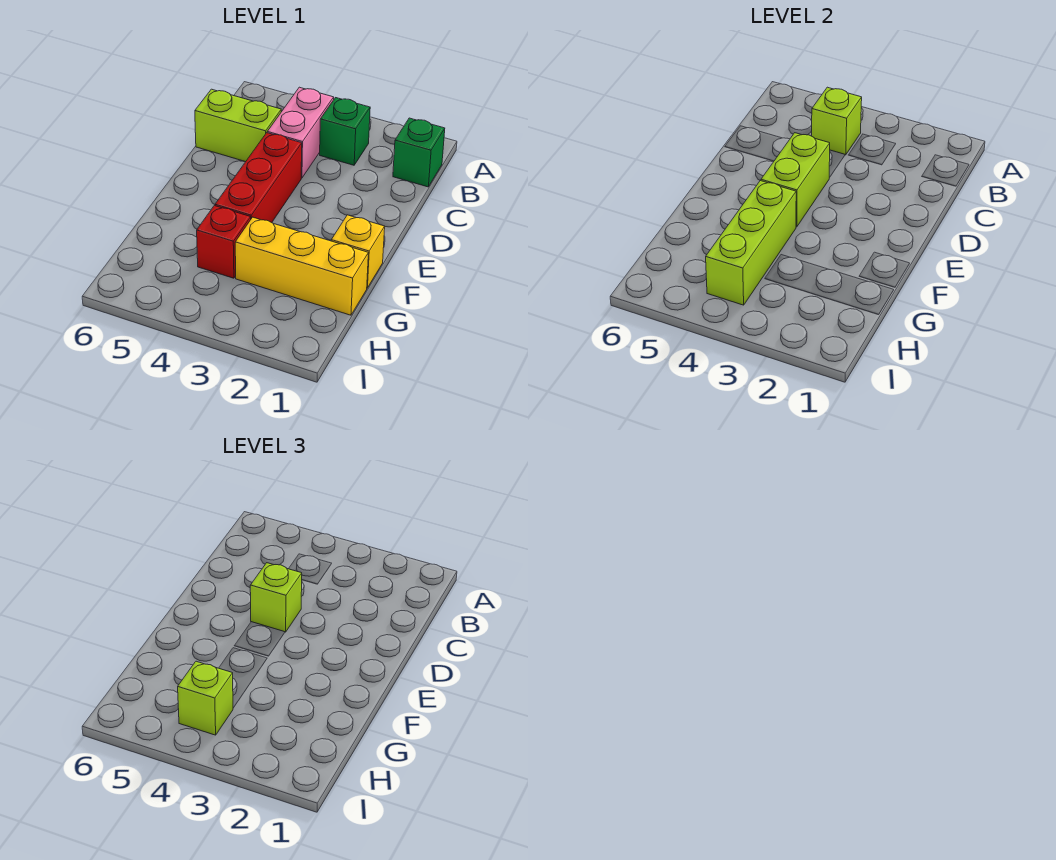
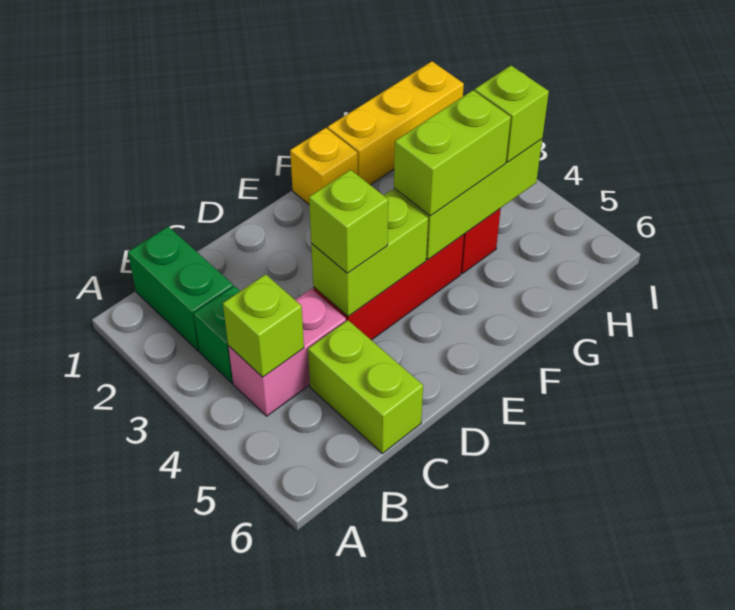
green brick B1 level 1 -> green brick B1:B2 level 1
none -> lime brick F4:G4 level 3
yellow brick G1:G3 level 1 -> yellow brick G1:I1 level 1

